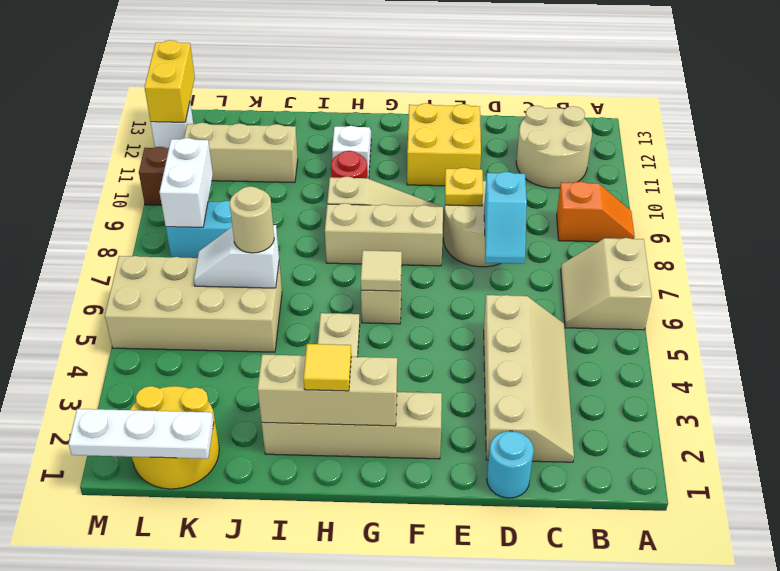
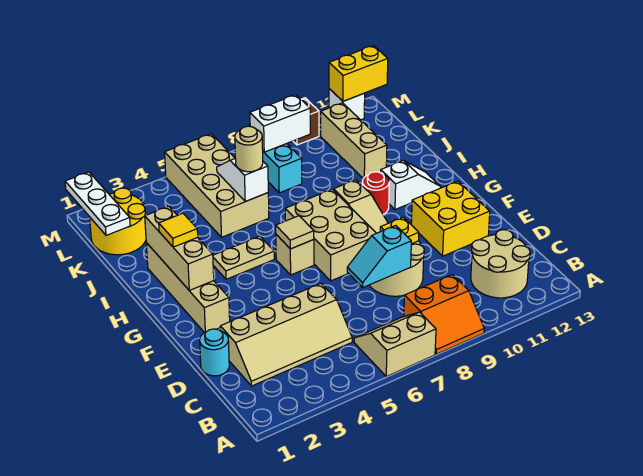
orange slope A9:B9 level 1 top B -> orange slope A8:B9 level 1 top B
tan brick F8:H8 level 1 -> tan brick F7:H8 level 1

